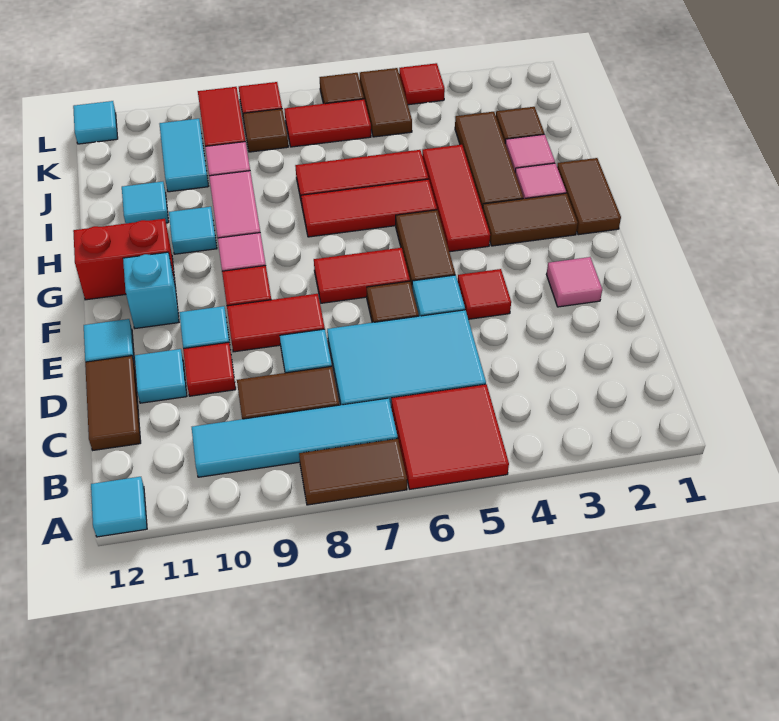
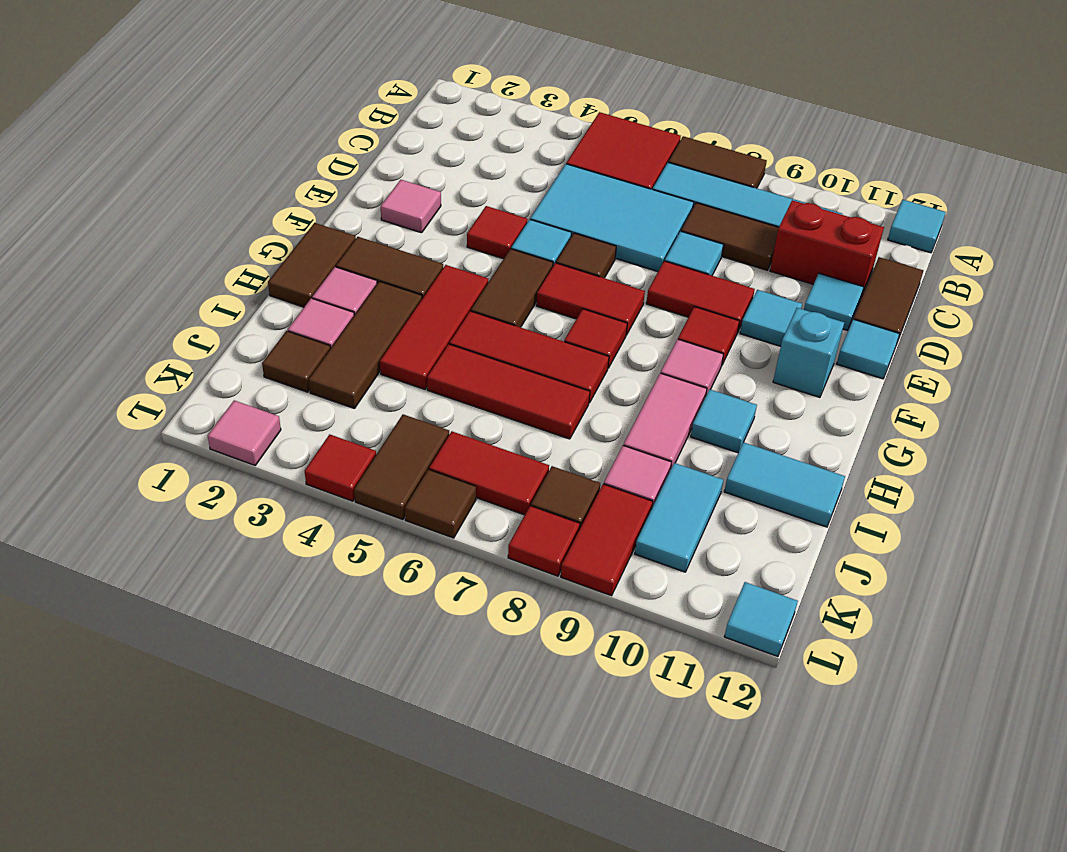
red tile D10 level 1 -> red tile G7 level 1
red brick G11:G12 level 1 -> red brick C10:C11 level 1
cyan tile I11 level 1 -> cyan tile I11:I12 level 1
none -> pink tile L2 level 1

